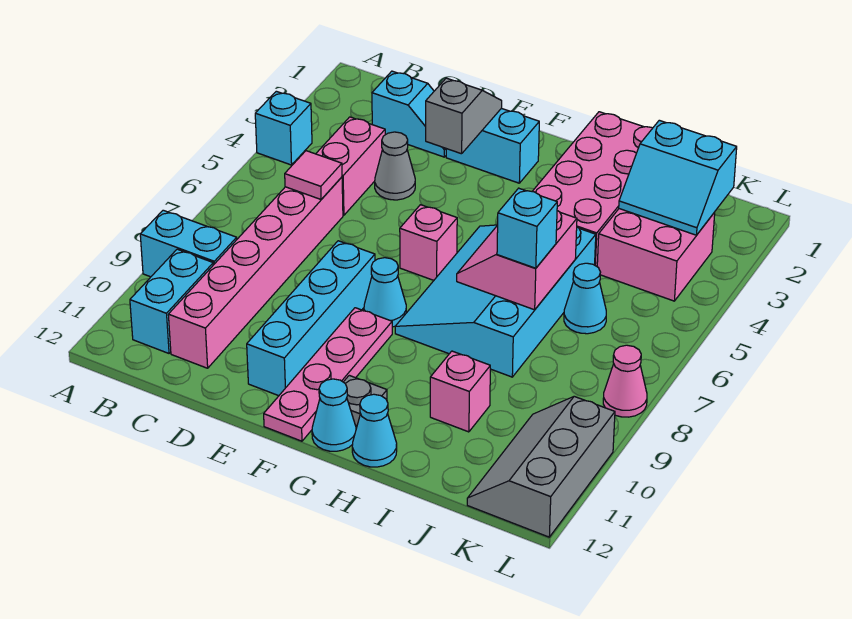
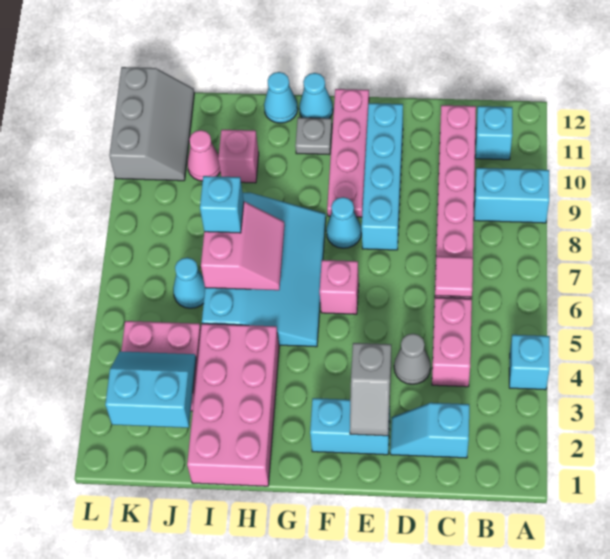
cyan brick B10:B11 level 1 -> cyan brick B11 level 1
pink cone L8 level 1 -> pink cone J10 level 1

